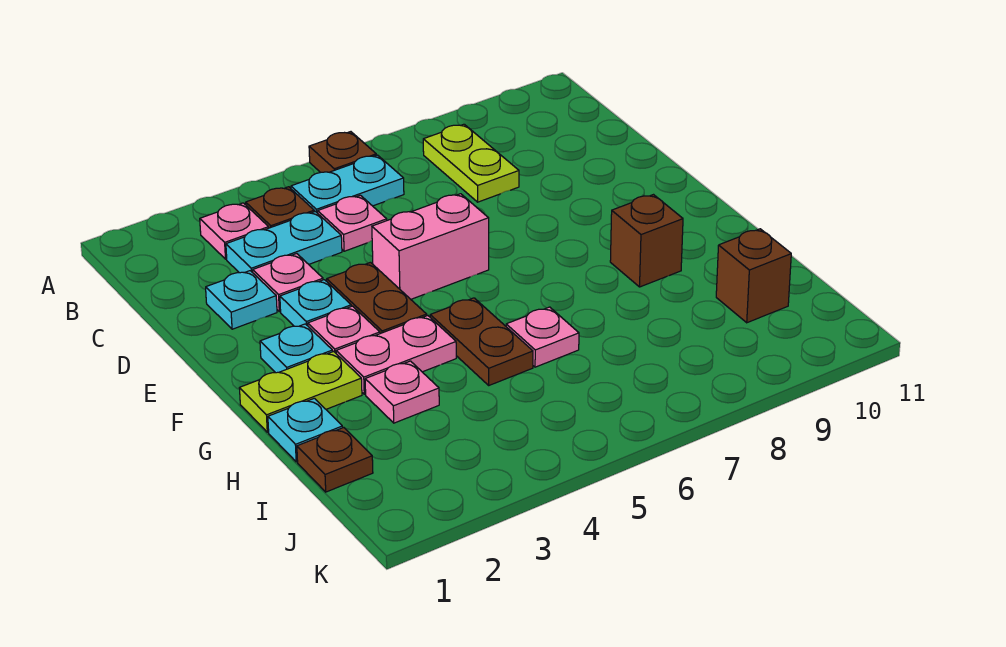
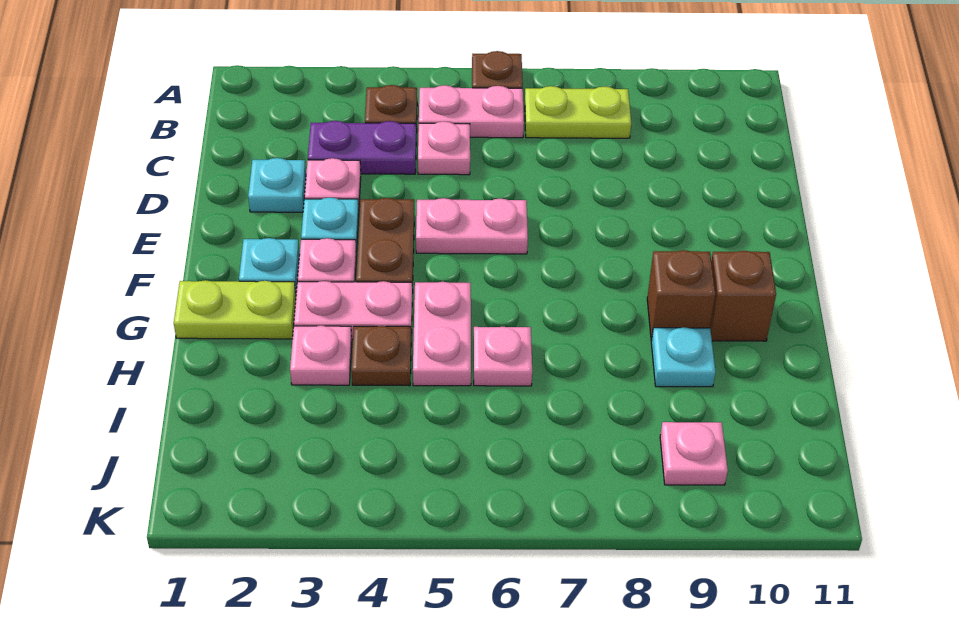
pink plate B3 level 1 -> pink plate J9 level 1
cyan plate B5:B6 level 1 -> pink plate B5:B6 level 1
lime plate B8:C8 level 1 -> lime plate B7:B8 level 1
cyan plate C3:C4 level 1 -> purple plate C3:C4 level 1
pink brick E5:E6 level 1 -> pink plate E5:E6 level 1
brown plate G5:H5 level 1 -> pink plate G5:H5 level 1
cyan plate H1 level 1 -> cyan plate H9 level 1
brown plate I1 level 1 -> brown plate H4 level 1
brown brick I10 level 1 -> brown brick G10 level 1

